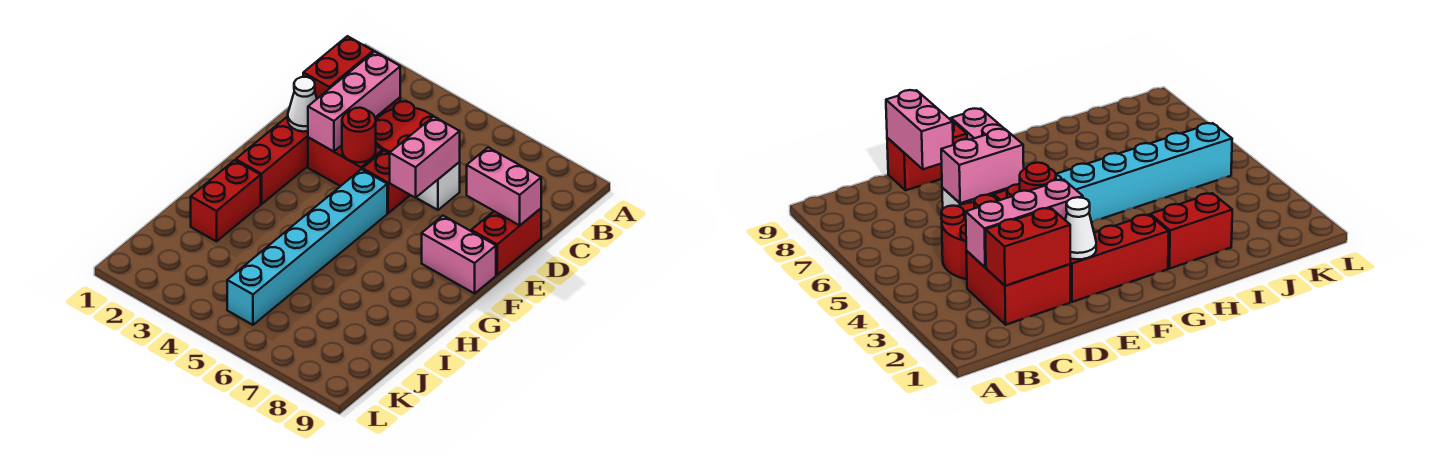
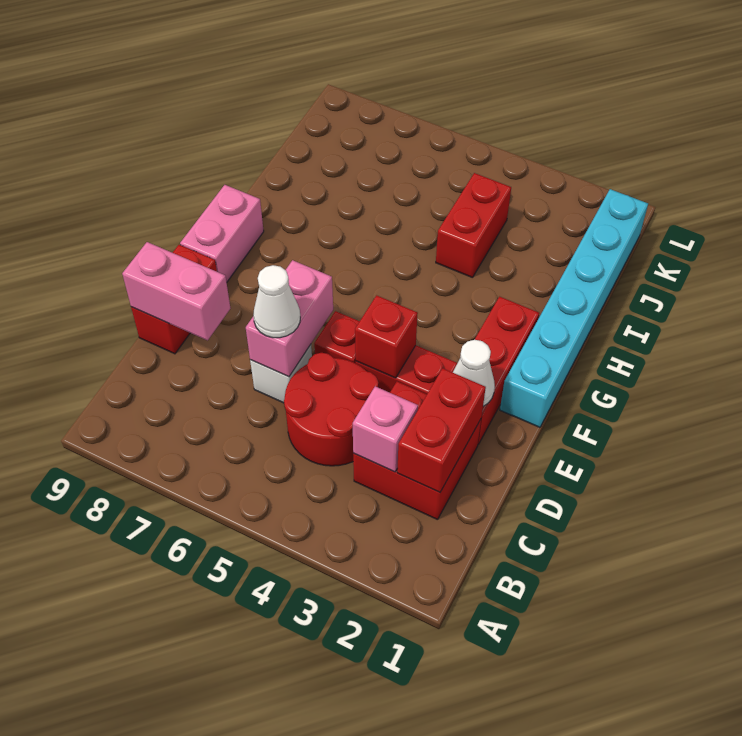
pink brick C3:E3 level 2 -> pink brick C3 level 2
none -> white cone D6 level 3
red round brick E4 level 2 -> red brick E4 level 2
cyan brick F5:K5 level 1 -> cyan brick F1:K1 level 1
pink brick F8:F9 level 1 -> pink brick F9:G9 level 1
red brick H2:I2 level 1 -> red brick I4:J4 level 1

